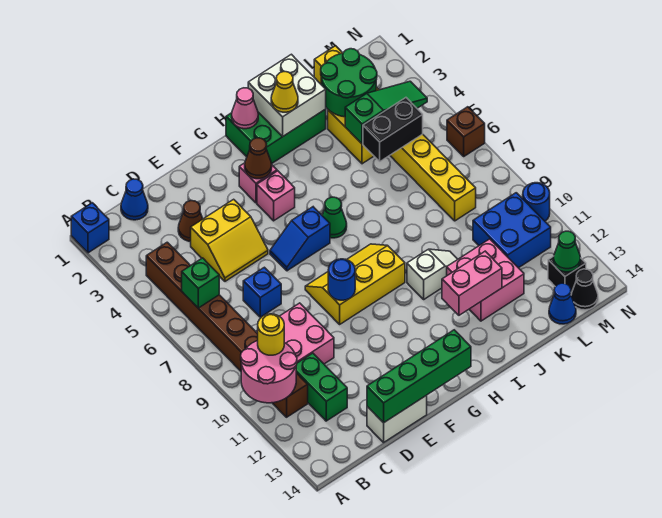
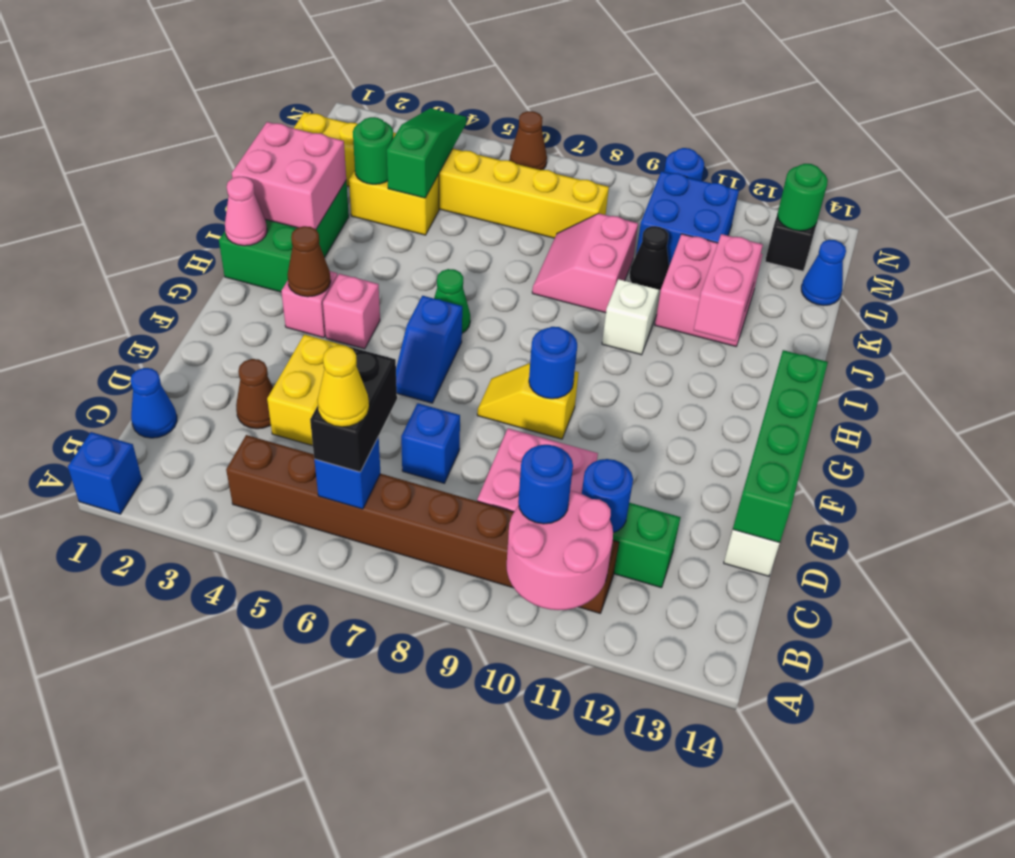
green brick B6 level 2 -> blue brick B6 level 2
yellow round brick B10 level 3 -> blue round brick B10 level 3
none -> blue round brick C11 level 2
yellow slope F8:H9 level 1 top 9 -> yellow slope F8:F9 level 1 top 9
white brick I1:J2 level 2 -> pink brick I1:J2 level 2
yellow cone I2 level 3 -> yellow cone B6 level 4
none -> pink slope J8:K9 level 1 top 9
green round brick K2:L3 level 2 -> green round brick K3 level 2
black brick K5:L5 level 2 -> black brick B6:C6 level 3
green cone M13 level 2 -> green round brick M13 level 2
black cone M14 level 1 -> black cone K10 level 1
brown brick N6 level 1 -> brown cone N6 level 1

